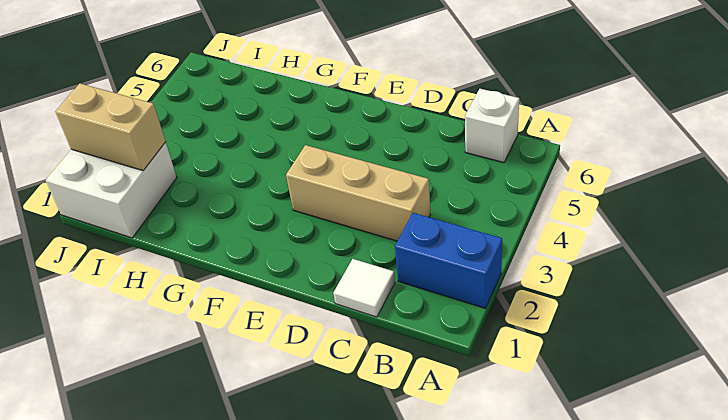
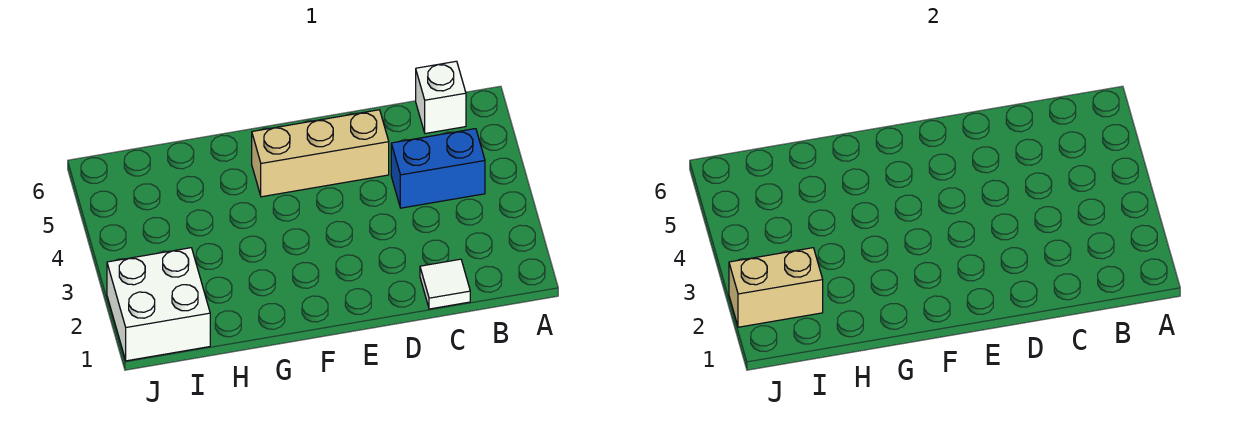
blue brick A2:B2 level 1 -> blue brick B4:C4 level 1
tan brick C3:E3 level 1 -> tan brick D5:F5 level 1

